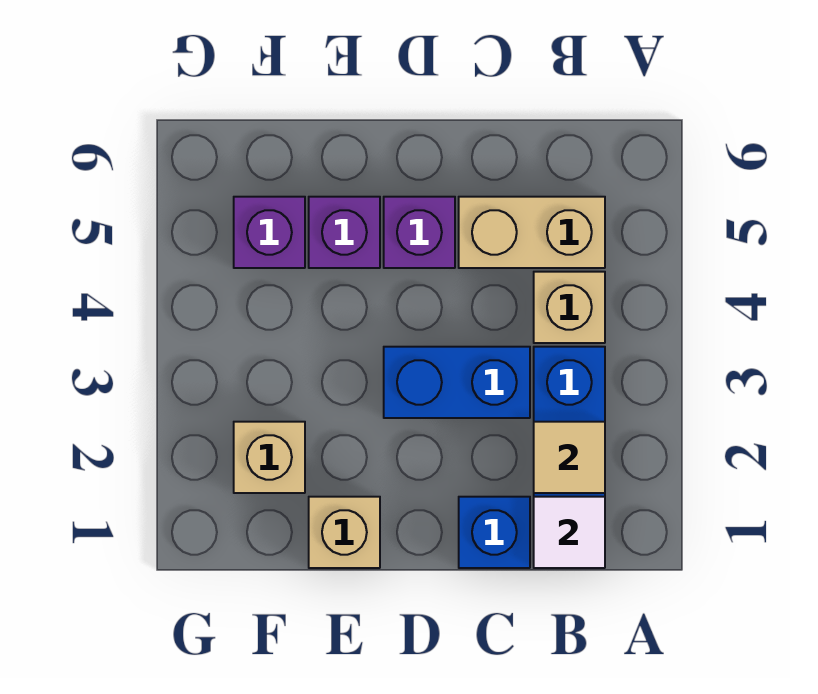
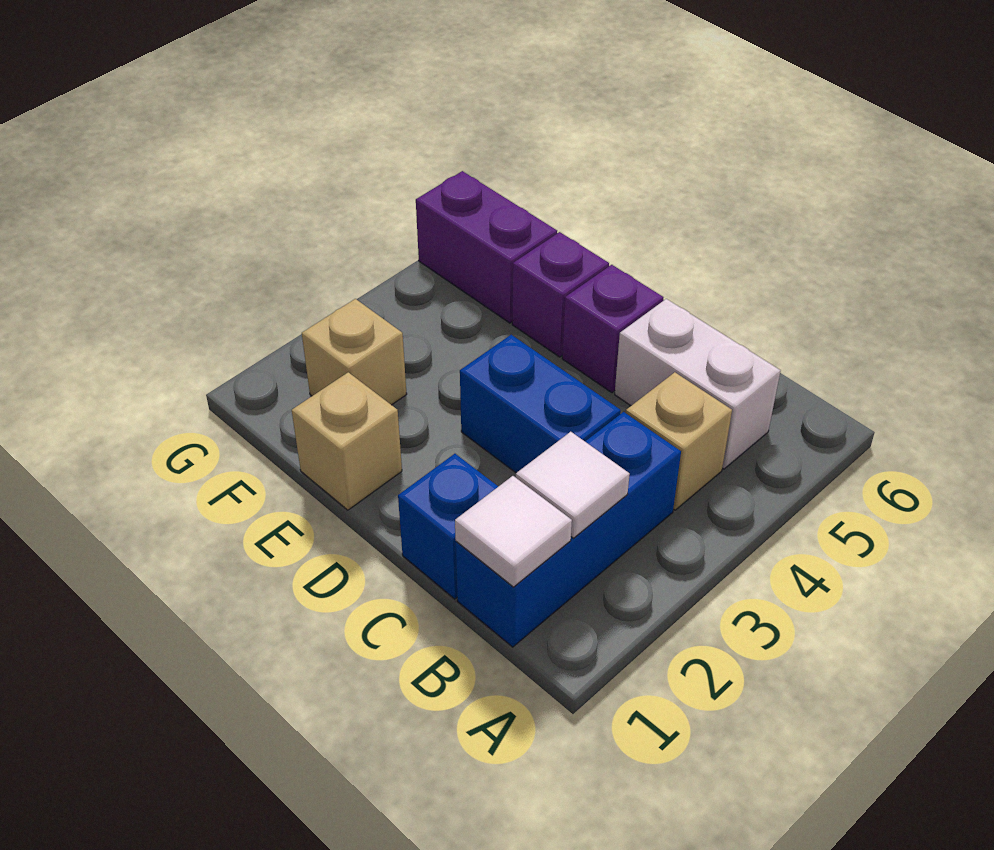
tan tile B2 level 2 -> white tile B2 level 2
tan brick B5:C5 level 1 -> white brick B5:C5 level 1
purple brick F5 level 1 -> purple brick F5:G5 level 1

